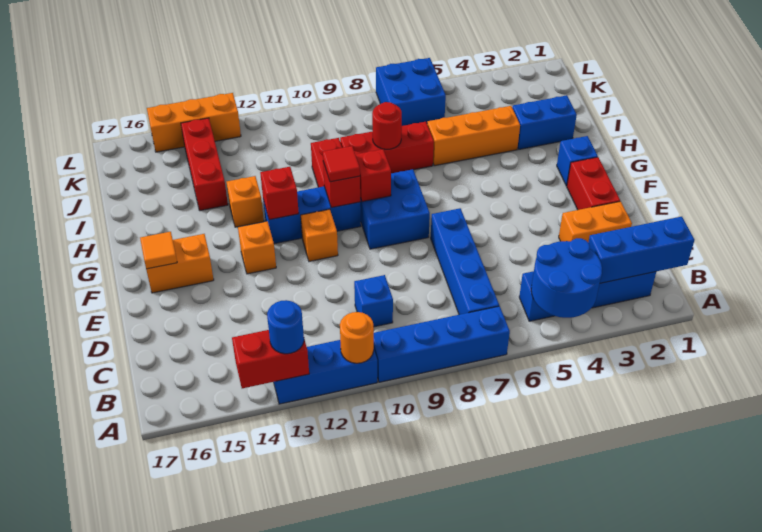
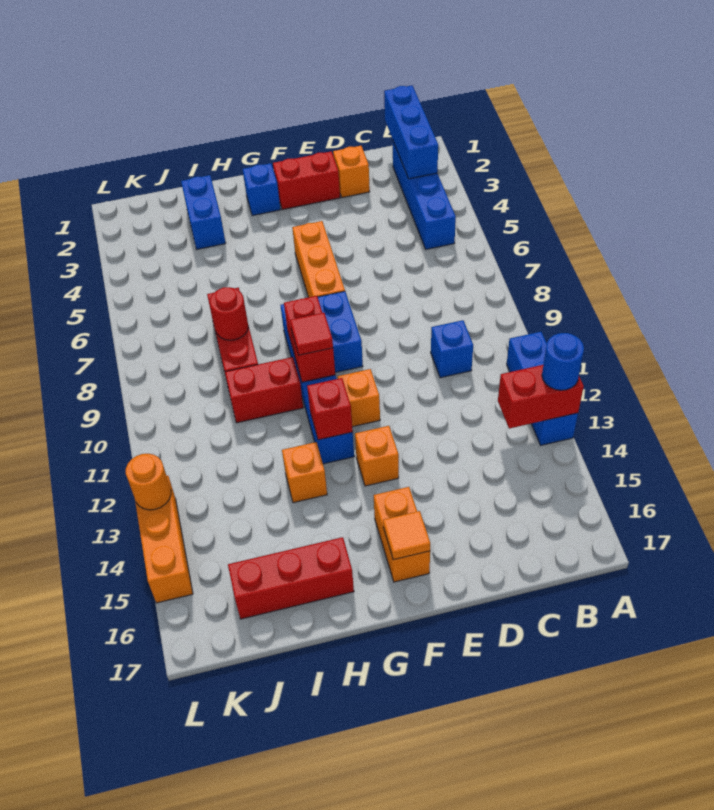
blue round brick A4:B5 level 2 -> none
blue brick A7:A10 level 1 -> none
orange round brick A11 level 2 -> orange round brick L13 level 2
red brick A13:A14 level 2 -> red brick A13:B13 level 2
blue brick B7:E7 level 1 -> none
orange brick D2:D3 level 1 -> orange brick D2 level 1
orange brick I4:I6 level 1 -> orange brick F5:F7 level 1
red brick I14:K14 level 1 -> red brick H16:J16 level 1
blue brick K6:L7 level 1 -> none

